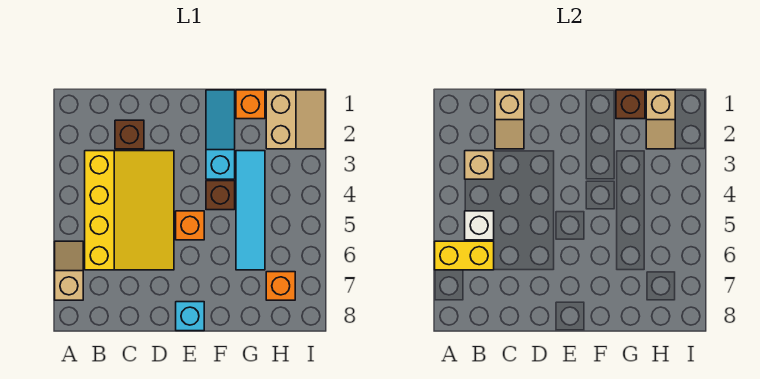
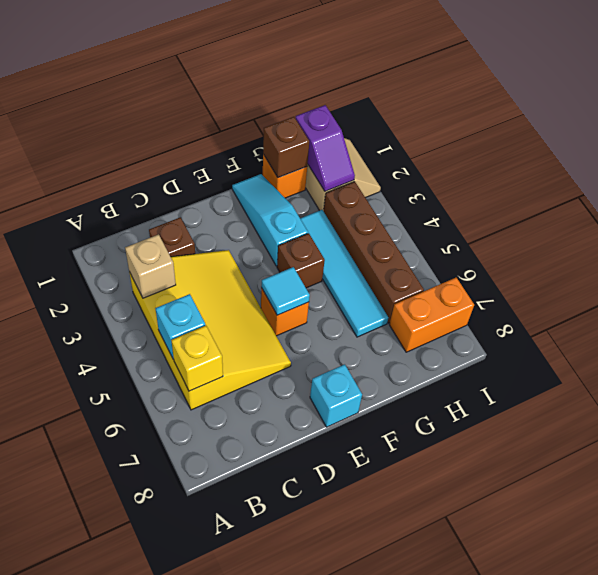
tan slope A6:A7 level 1 top 7 -> none
yellow brick A6:B6 level 2 -> yellow brick B6 level 2
white brick B5 level 2 -> cyan brick B5 level 2
tan slope C1:C2 level 2 top 1 -> none
none -> cyan tile E5 level 2
tan slope H1:H2 level 2 top 1 -> purple slope H1:H2 level 2 top 1
none -> brown brick H3:H6 level 1
orange brick H7 level 1 -> orange brick H7:I7 level 1

